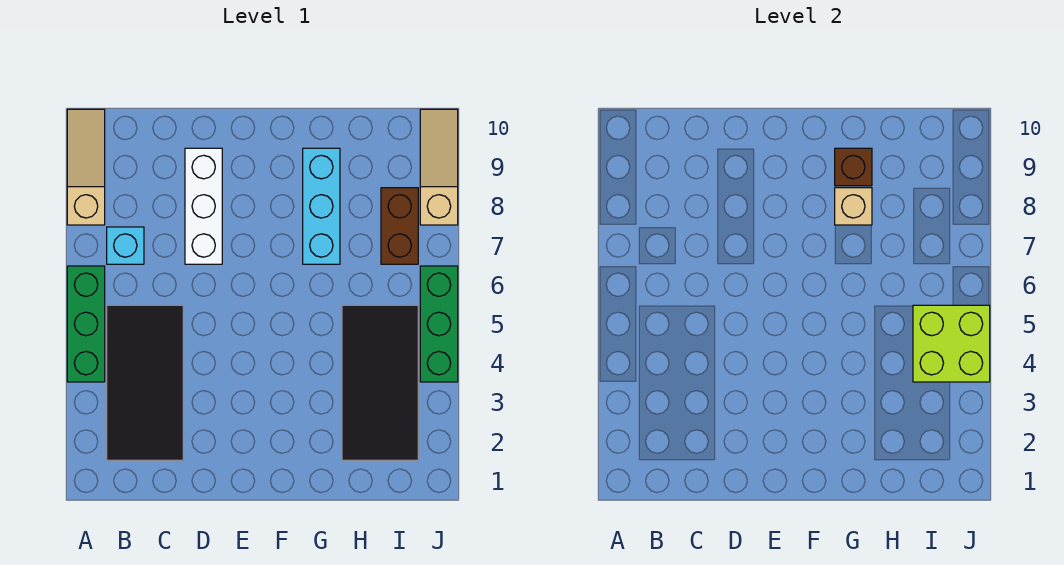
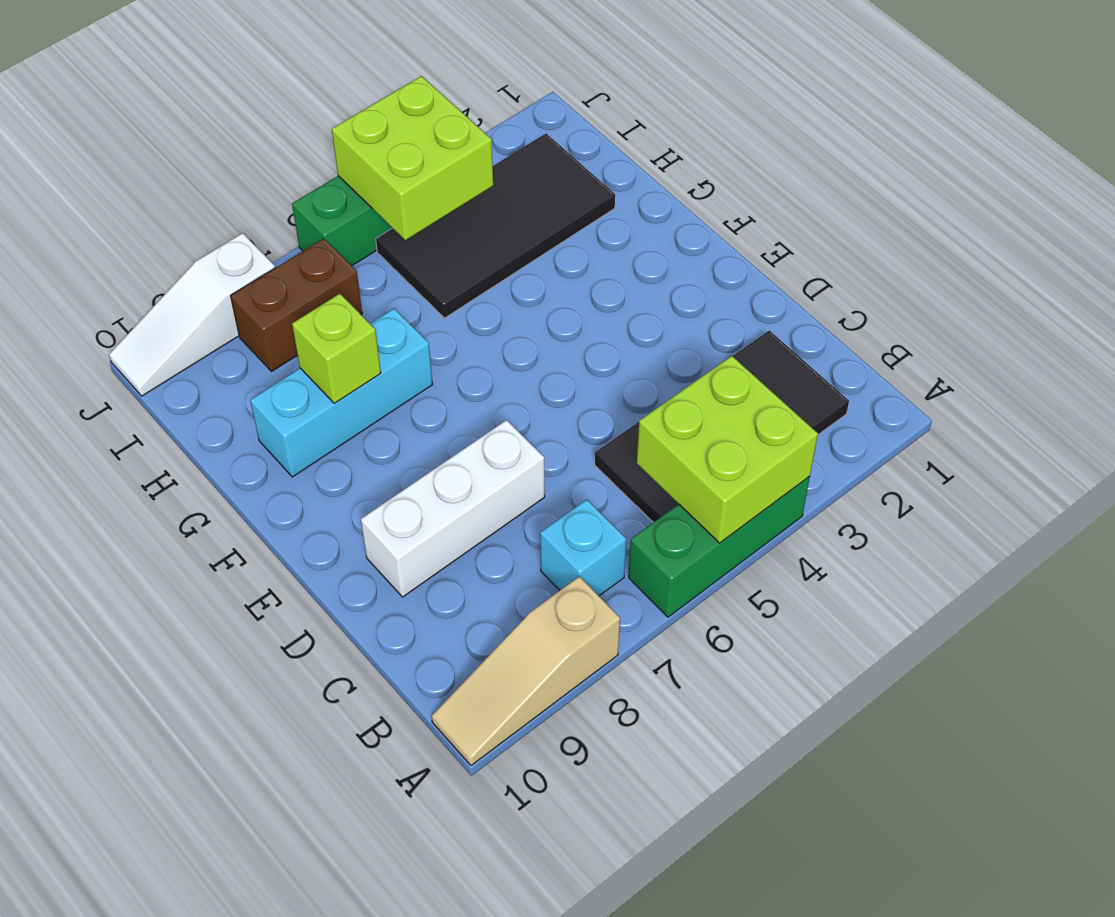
none -> lime brick A4:B5 level 2
tan brick G8 level 2 -> lime brick G8 level 2
brown brick G9 level 2 -> none
tan slope J8:J10 level 1 top 8 -> white slope J8:J10 level 1 top 8

